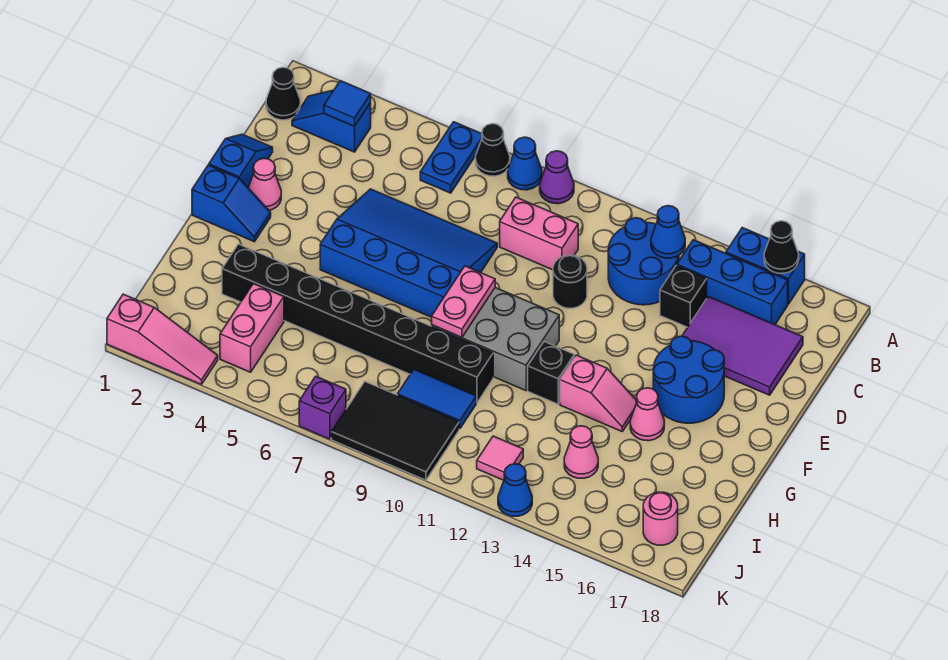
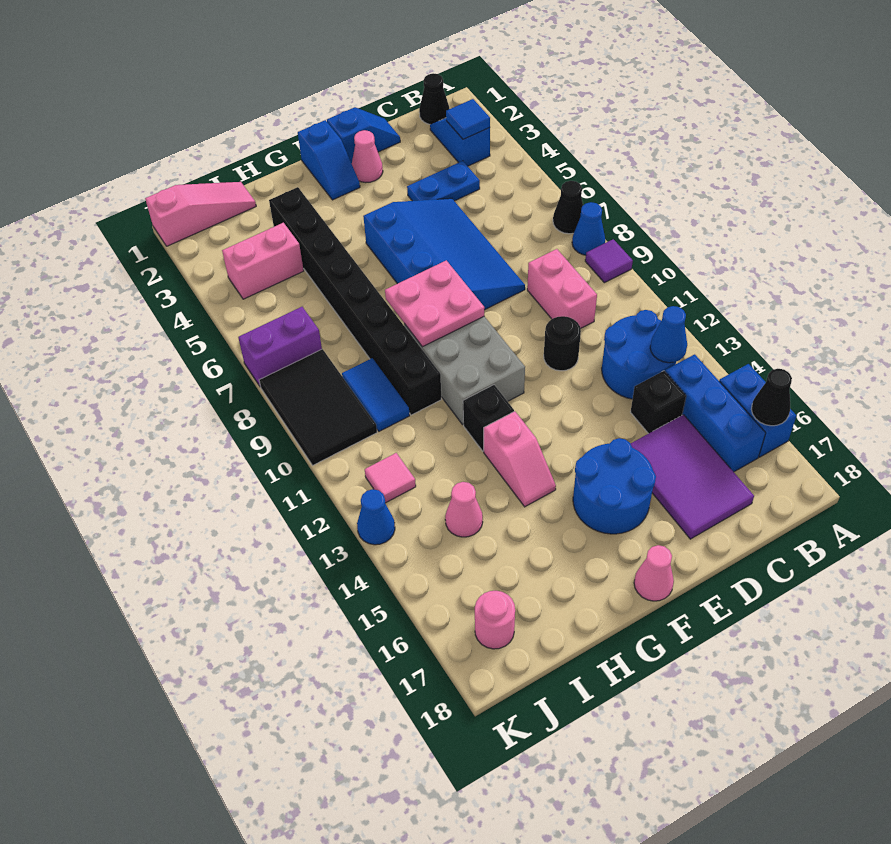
blue plate A6:B6 level 1 -> blue plate C4:D4 level 1
purple cone A9 level 1 -> purple tile A9 level 1
pink plate F9:G9 level 2 -> pink plate F8:G9 level 2
pink cone G15 level 1 -> pink cone F18 level 1
pink slope K1:K3 level 1 top 1 -> pink slope I1:K1 level 1 top K
purple brick K7 level 1 -> purple brick J7:K7 level 1

